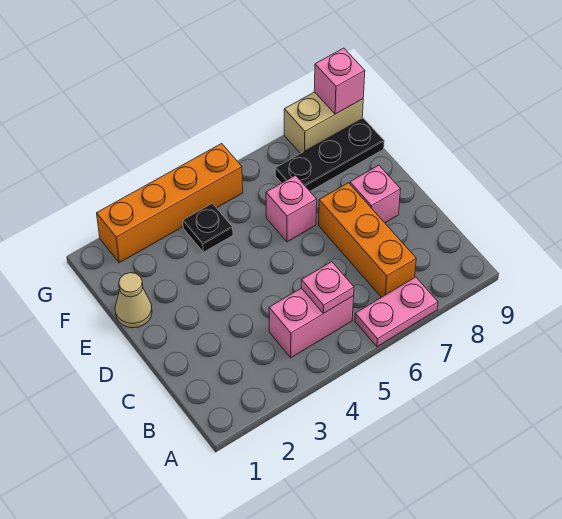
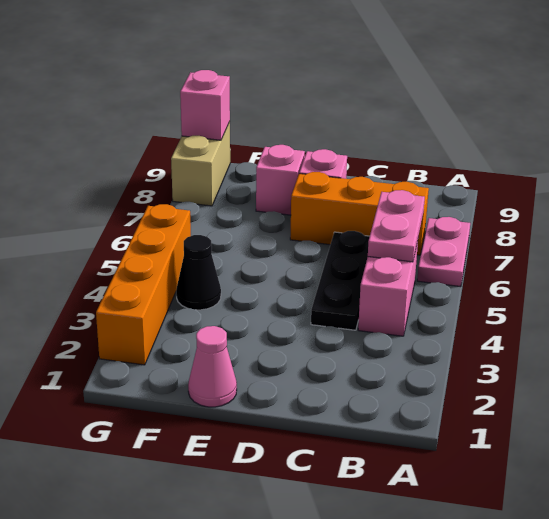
pink plate B5 level 2 -> pink plate B5:B6 level 2
tan cone E1 level 1 -> pink cone E1 level 1
pink brick E6 level 1 -> pink brick E8 level 1
black plate F4 level 1 -> black cone F4 level 1
black plate F7:F9 level 1 -> black plate C4:C6 level 1

